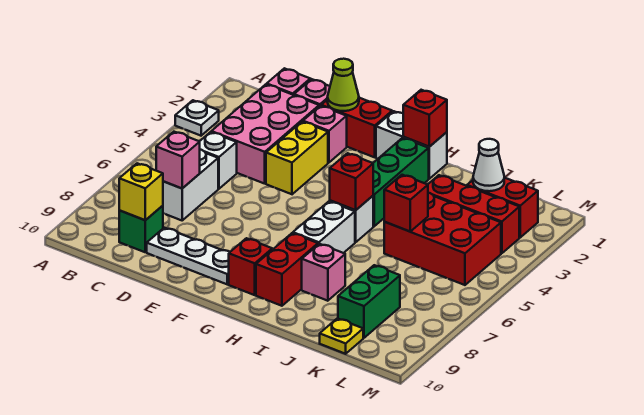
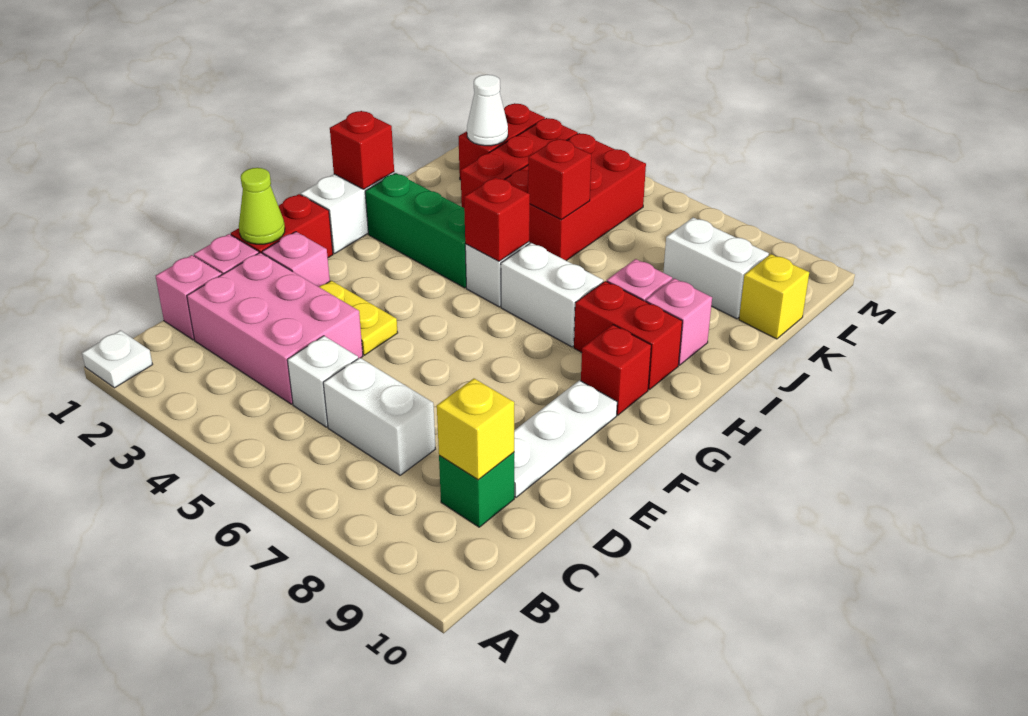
white plate A3 level 1 -> white plate A1 level 1
pink brick C7 level 2 -> pink brick I9 level 1
yellow brick E3:E4 level 1 -> yellow plate E3:E4 level 1
green brick K8:K9 level 1 -> white brick K8:K9 level 1
yellow plate K10 level 1 -> yellow brick K10 level 1

